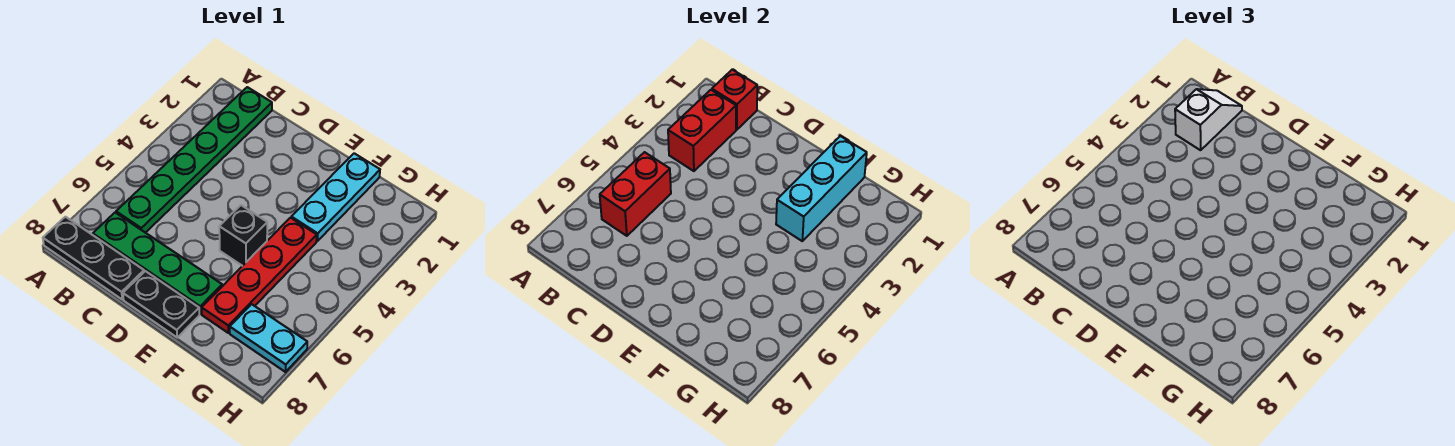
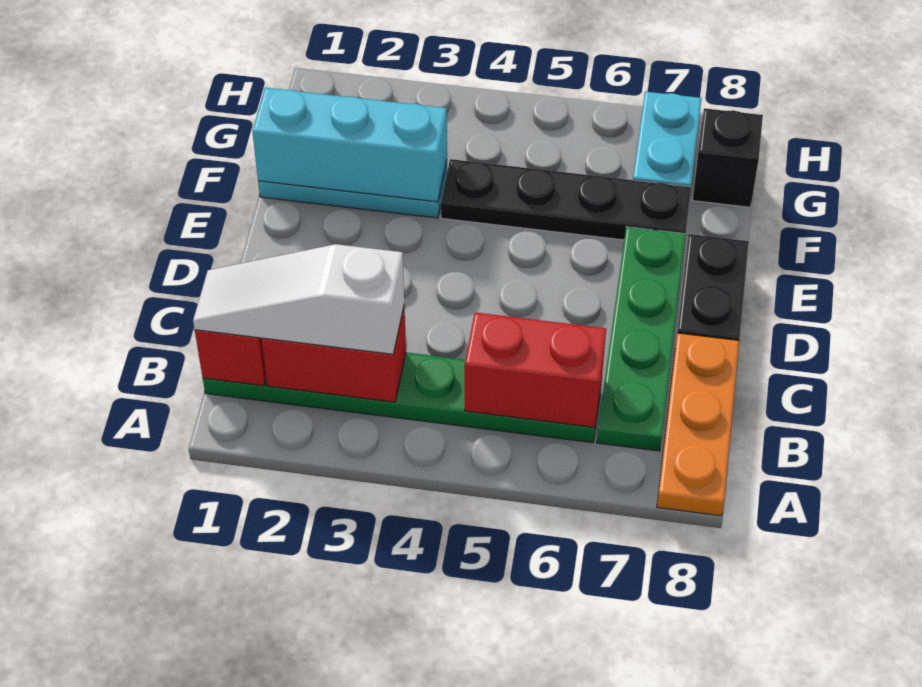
black plate A8:C8 level 1 -> orange plate A8:C8 level 1
white slope B1:B2 level 3 top 2 -> white slope B1:B3 level 3 top 3
black brick E5 level 1 -> black brick G8 level 1
red plate F4:F7 level 1 -> black plate F4:F7 level 1

